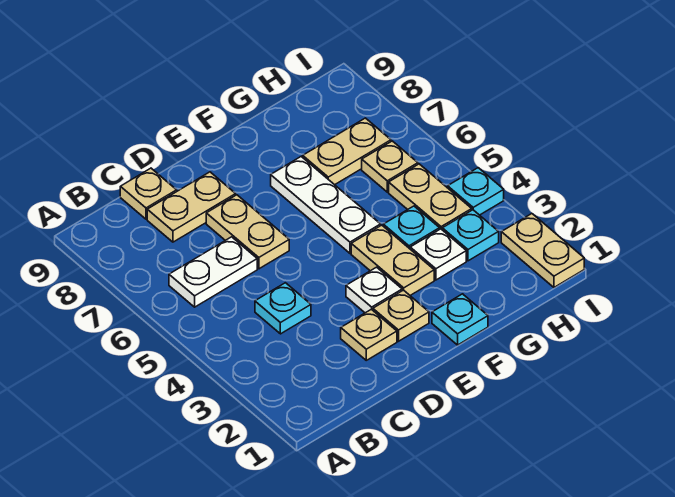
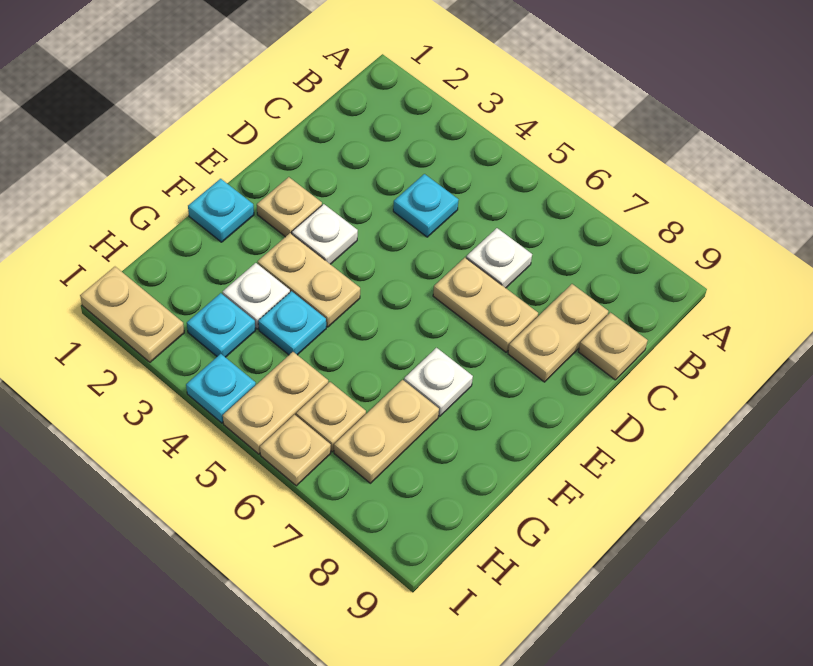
white plate B6:C6 level 1 -> white plate C6 level 1
tan plate D2 level 1 -> tan plate I6 level 1
white plate F5:F7 level 1 -> white plate F7 level 1
tan plate H4:H5 level 1 -> tan plate H5:I5 level 1

